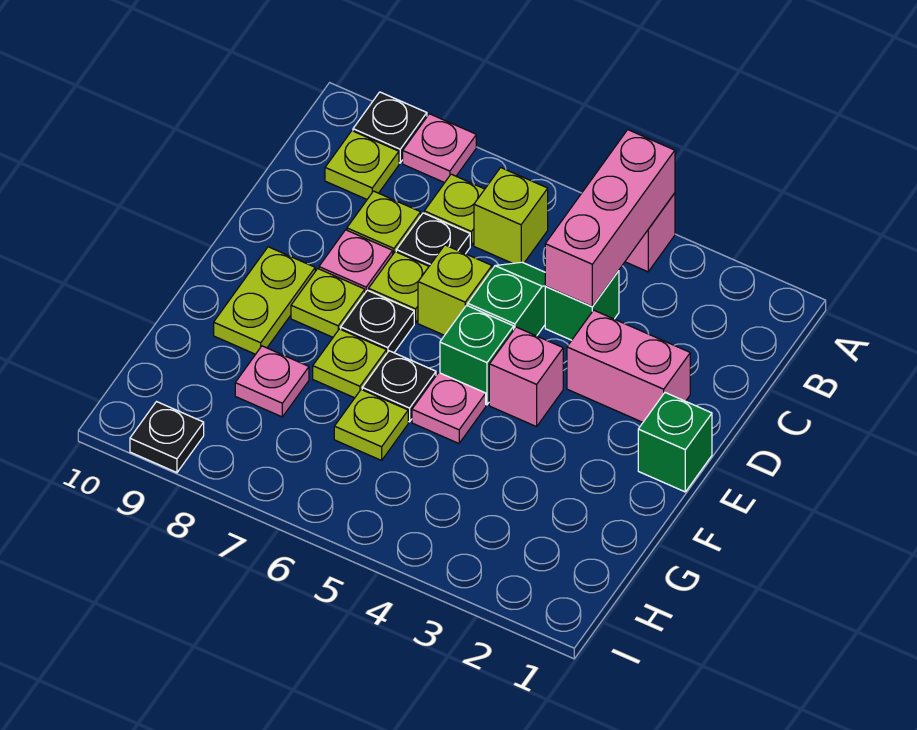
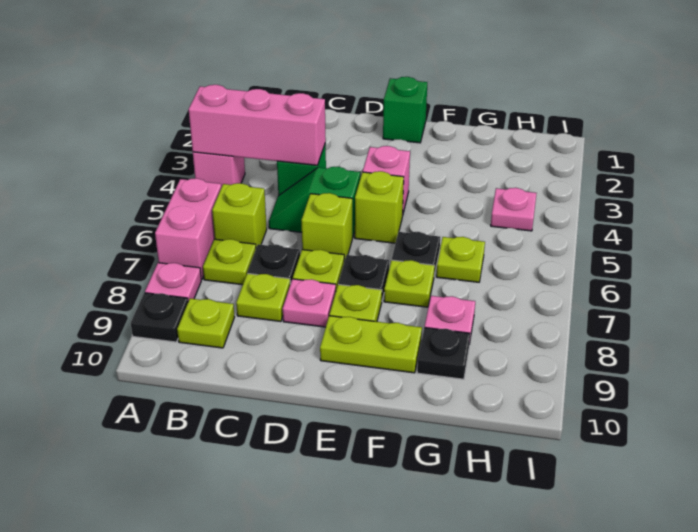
pink brick D2:D3 level 1 -> pink brick A6:A7 level 1
green brick E5 level 1 -> lime brick E5 level 1
pink plate F5 level 1 -> pink plate H4 level 1
black plate I9 level 1 -> black plate G9 level 1

